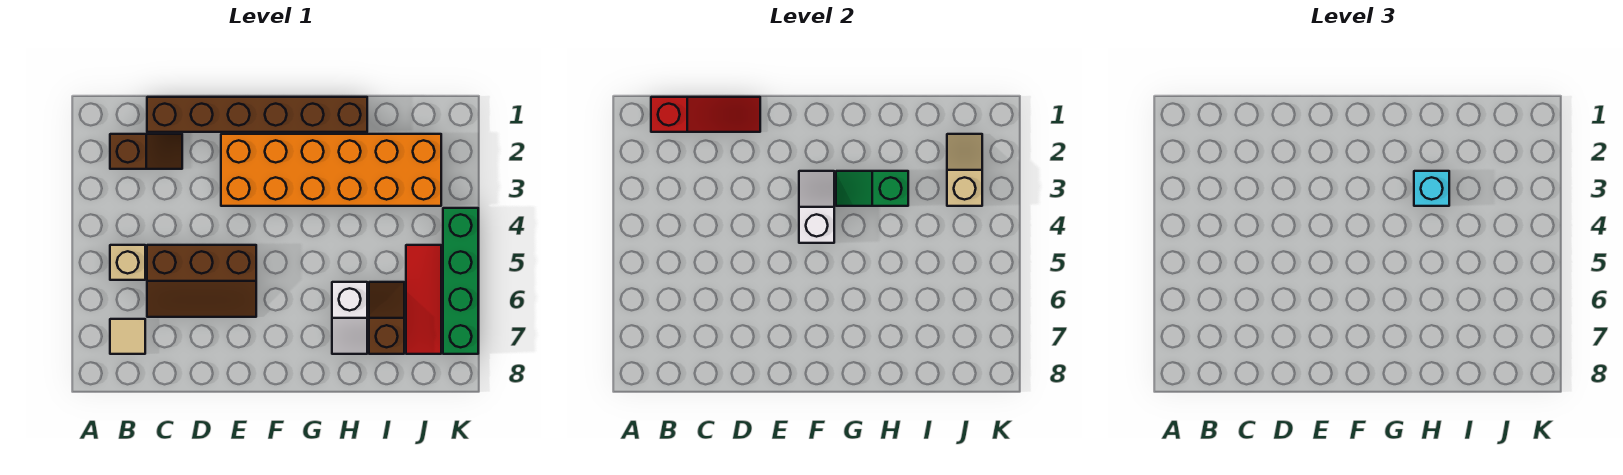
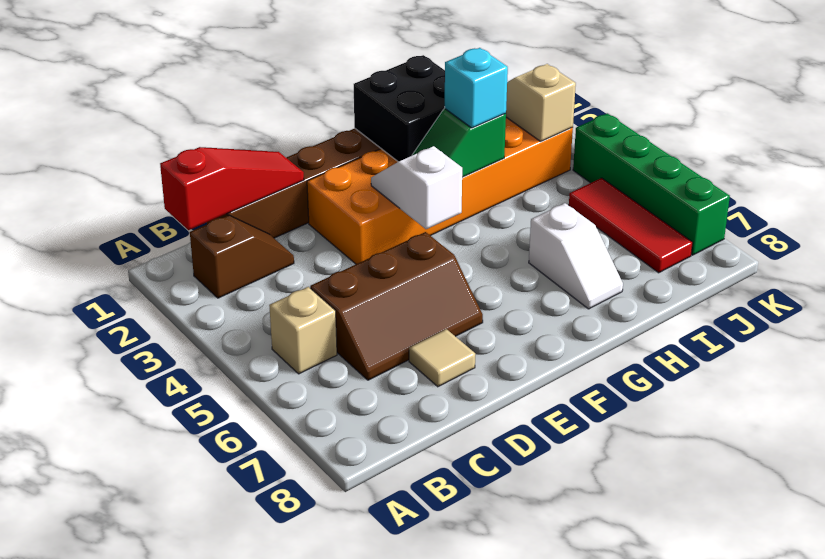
tan tile B7 level 1 -> tan tile D7 level 1
none -> black brick G1:H2 level 2
brown slope I6:I7 level 1 top 7 -> none

